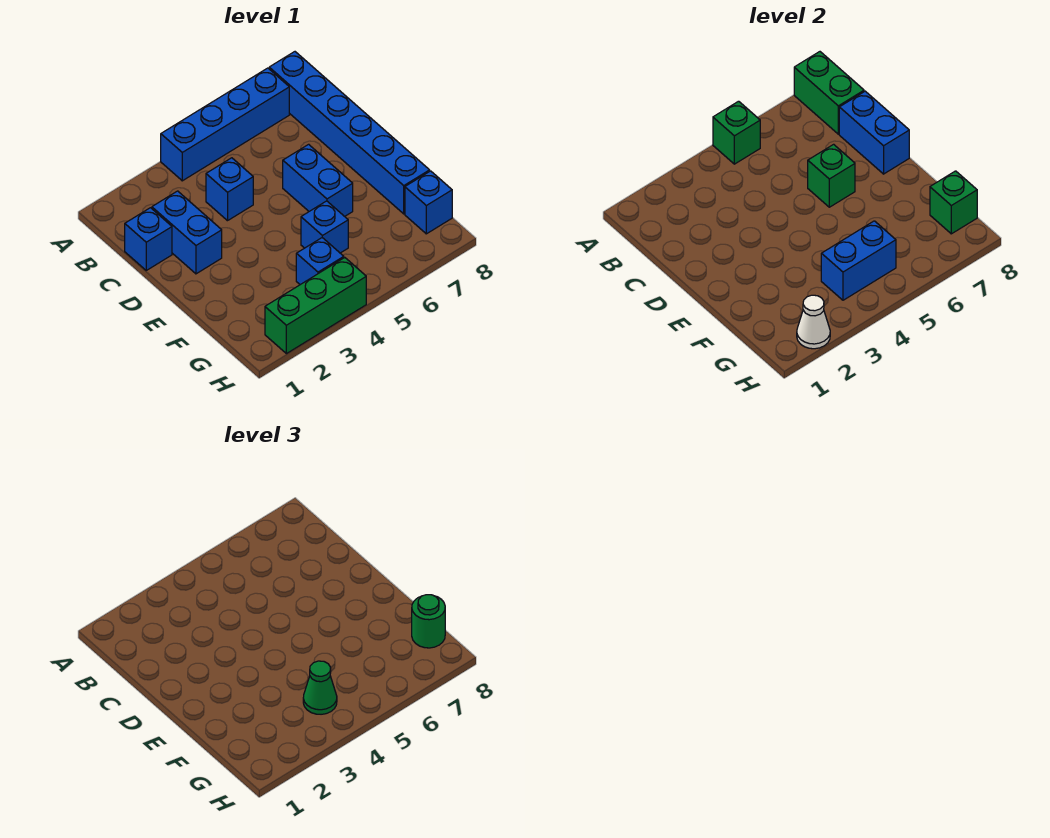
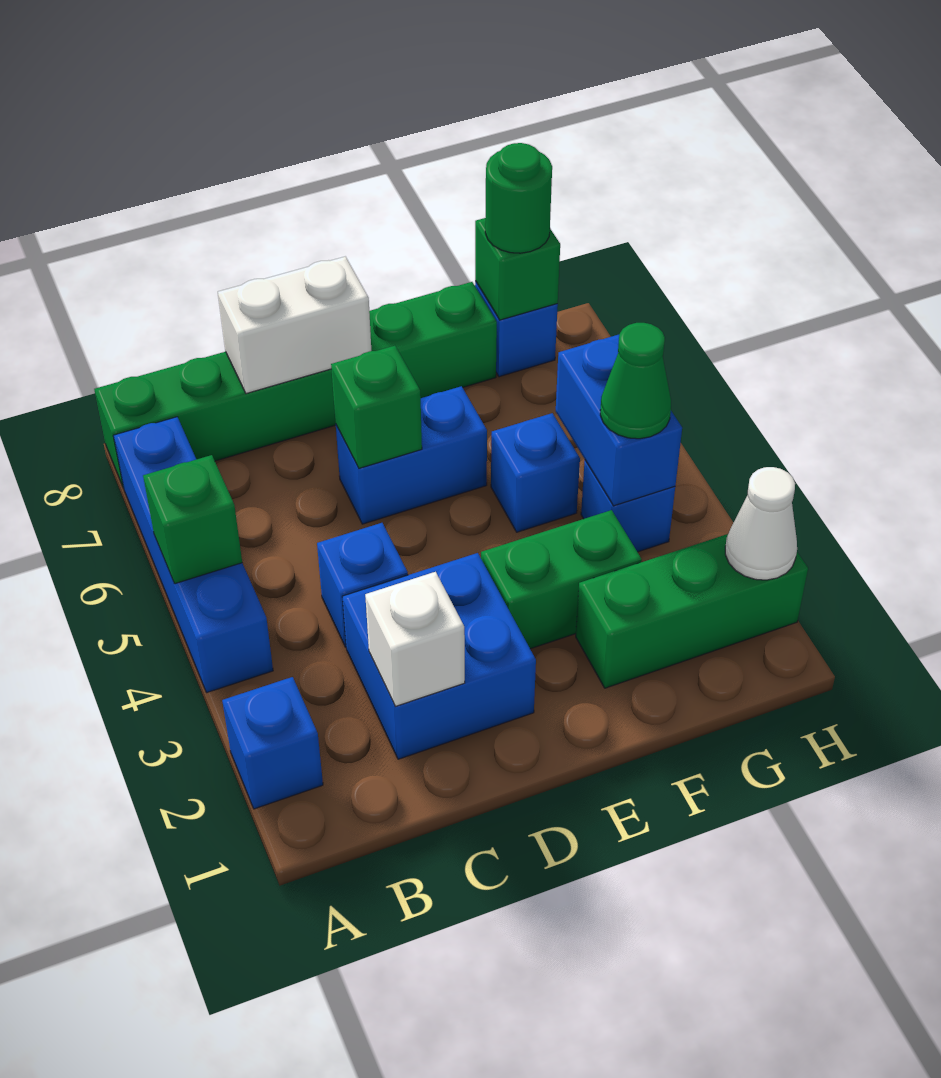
blue brick A8:F8 level 1 -> green brick A8:F8 level 1
green brick A8:B8 level 2 -> green brick E3:F3 level 1
blue brick C1 level 1 -> blue brick A2 level 1
blue brick C2:D2 level 1 -> blue brick C2:D3 level 1
none -> white brick C2 level 2
blue brick C8:D8 level 2 -> white brick C8:D8 level 2
green brick H2:H4 level 1 -> green brick F2:H2 level 1

